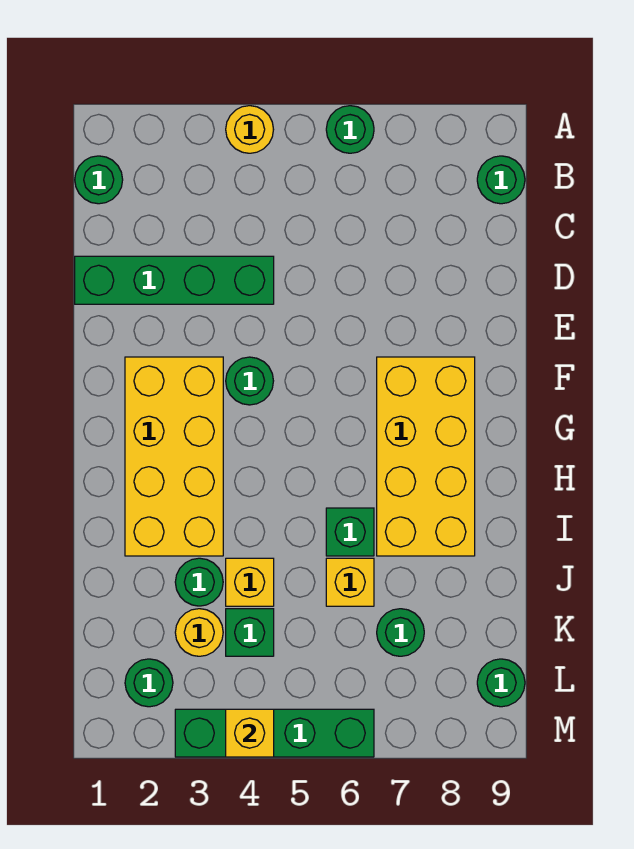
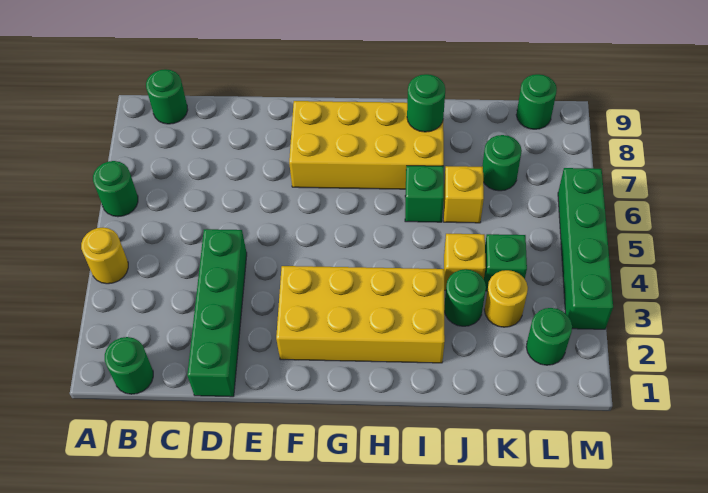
green round brick F4 level 1 -> green round brick I8 level 2
yellow brick M4 level 2 -> none

